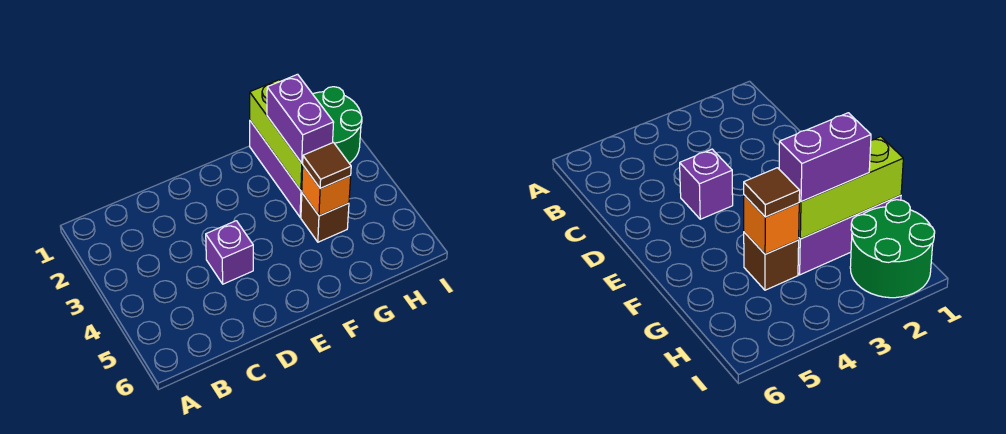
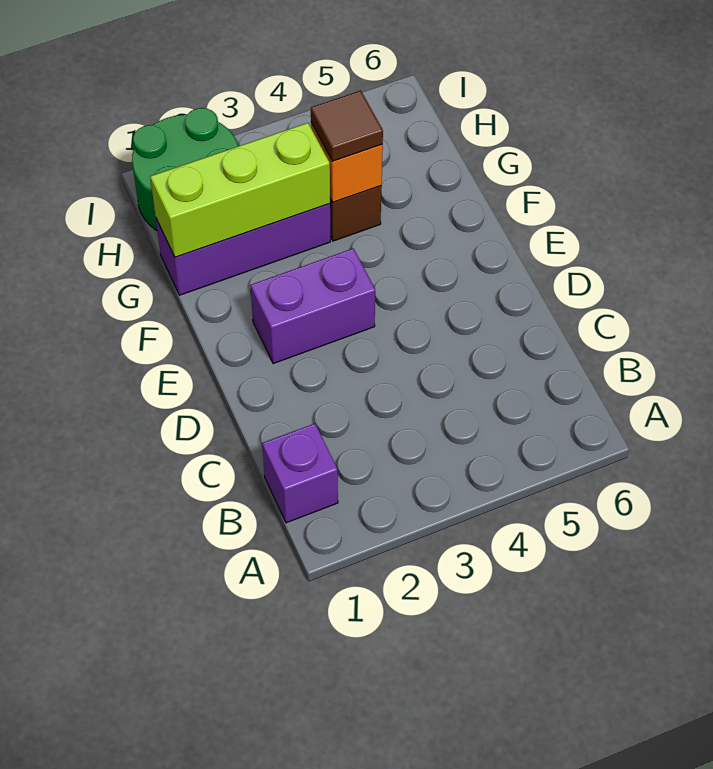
purple brick D4 level 1 -> purple brick B1 level 1
purple brick G2:G3 level 3 -> purple brick E2:E3 level 1

